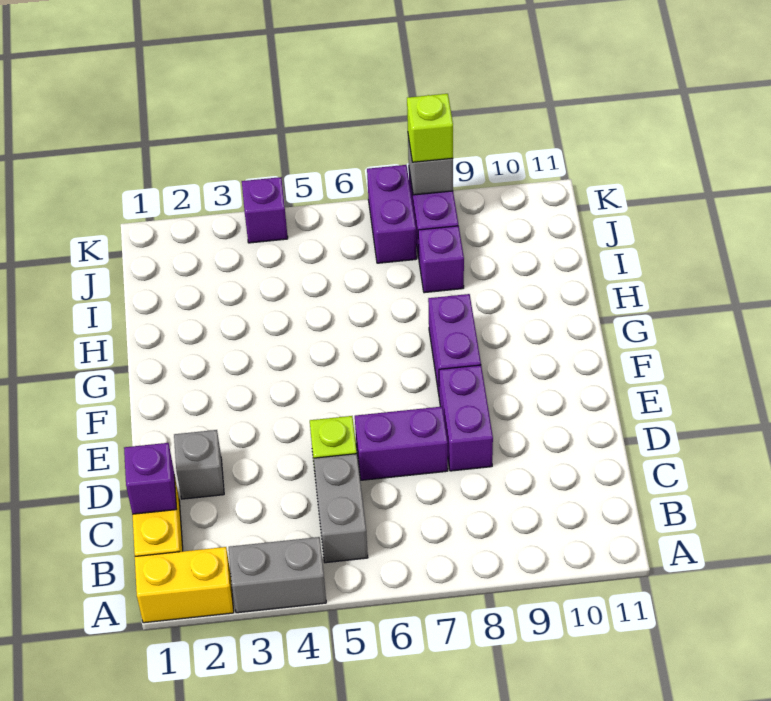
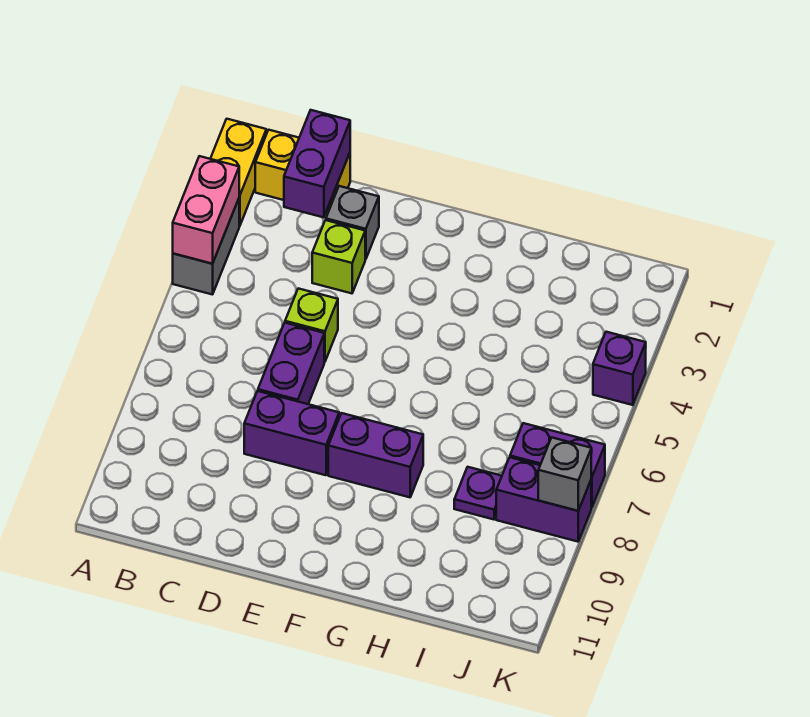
none -> pink brick A3:A4 level 2
grey brick B5:C5 level 1 -> none
purple brick C1 level 2 -> purple brick C1:C2 level 2
purple brick I8 level 1 -> purple plate I8 level 1
lime brick K8 level 3 -> lime brick D3 level 1

